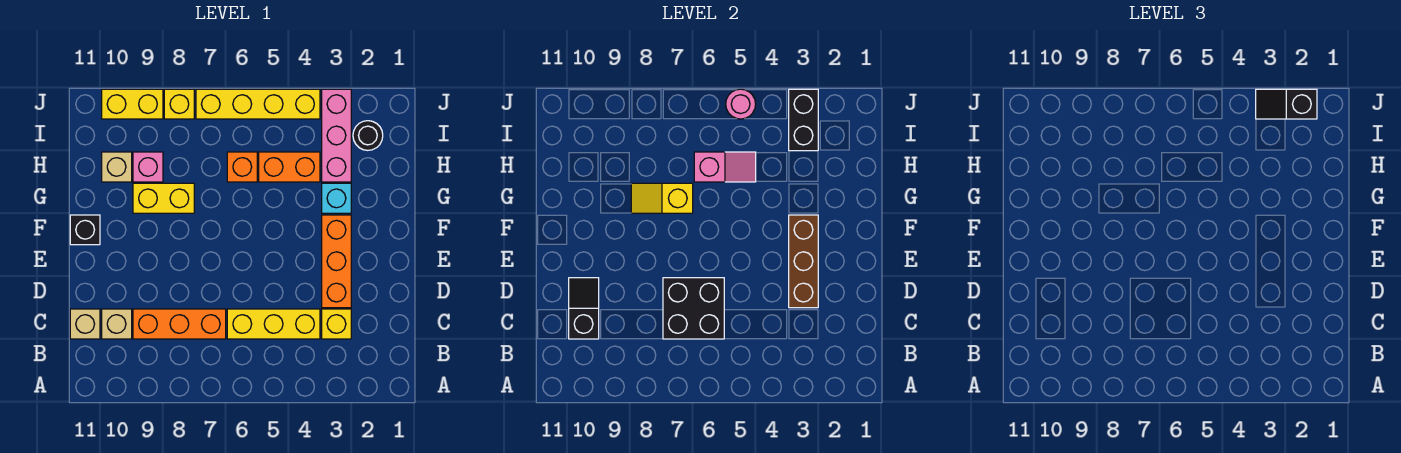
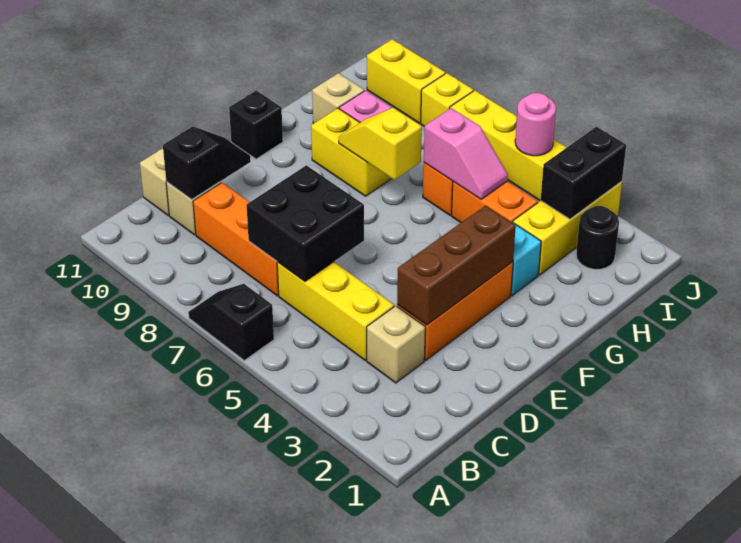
yellow brick C3 level 1 -> tan brick C3 level 1
pink brick H3:J3 level 1 -> yellow brick H3:J3 level 1
black slope J2:J3 level 3 top 2 -> black slope A6:A7 level 1 top 6

